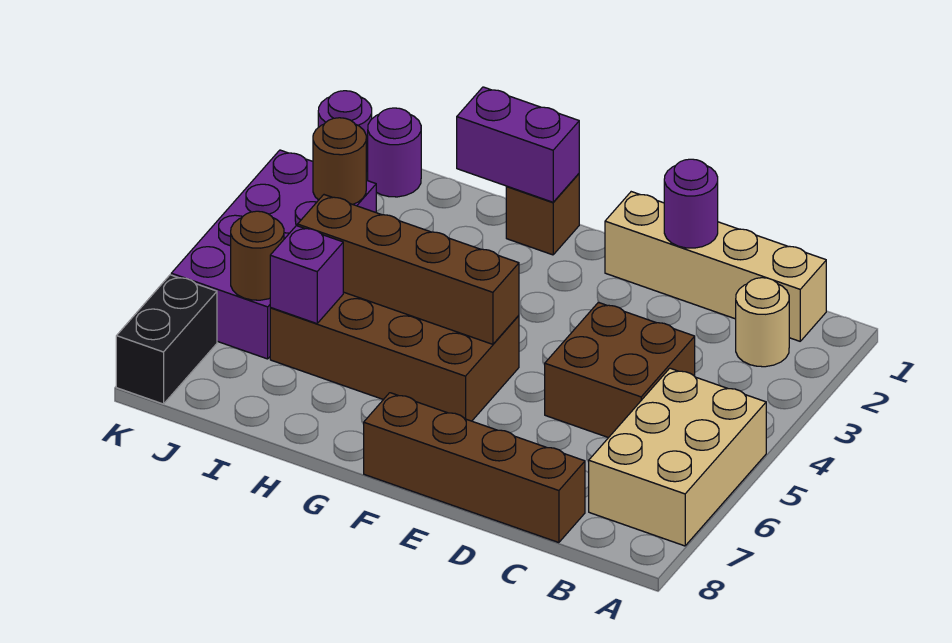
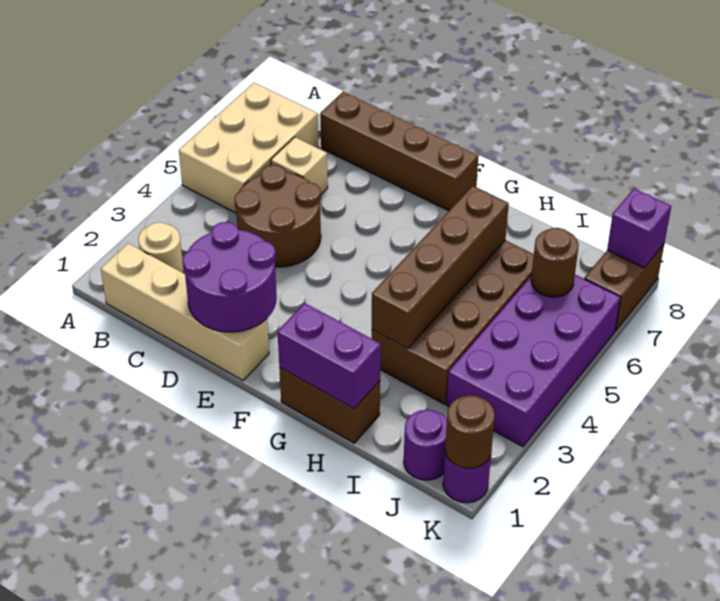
brown brick C4:D5 level 1 -> brown round brick C4:D5 level 1
none -> tan brick C6 level 1
purple round brick D1 level 2 -> purple round brick D1:E2 level 2
brown brick F5:I6 level 1 -> brown brick H3:I6 level 1
brown brick F5:I5 level 2 -> brown brick H3:H6 level 2
brown brick G1 level 1 -> brown brick G1:H1 level 1
purple brick I6 level 2 -> purple brick K8 level 2
brown round brick J3 level 2 -> brown round brick K1 level 2
black brick K7:K8 level 1 -> brown brick K7:K8 level 1

